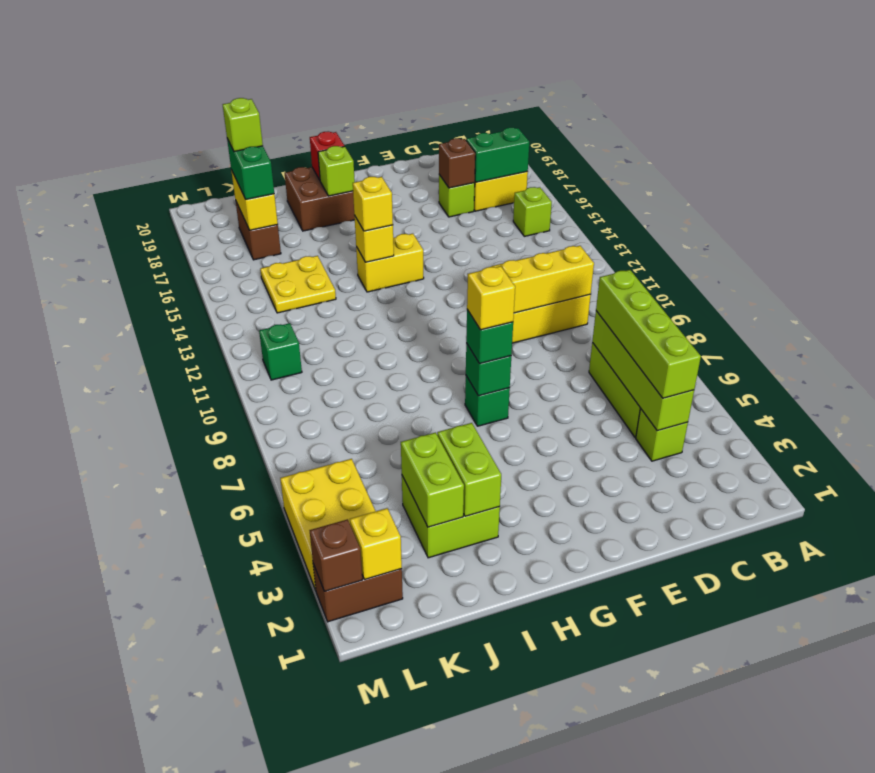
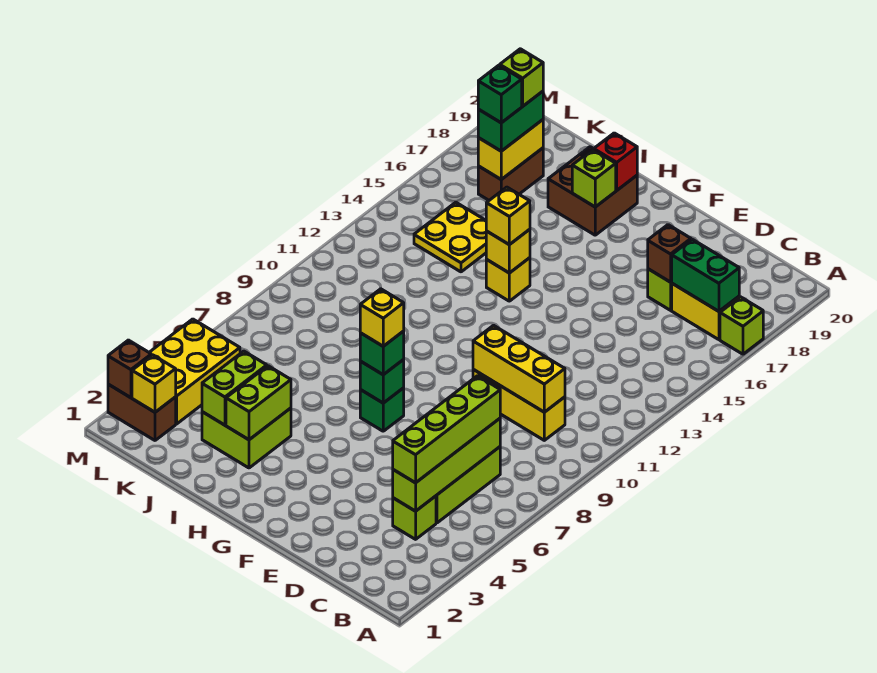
lime brick B15 level 1 -> lime brick A17 level 1
yellow brick G14:H14 level 1 -> yellow brick H14 level 1
green brick L11 level 1 -> green brick K17 level 4

